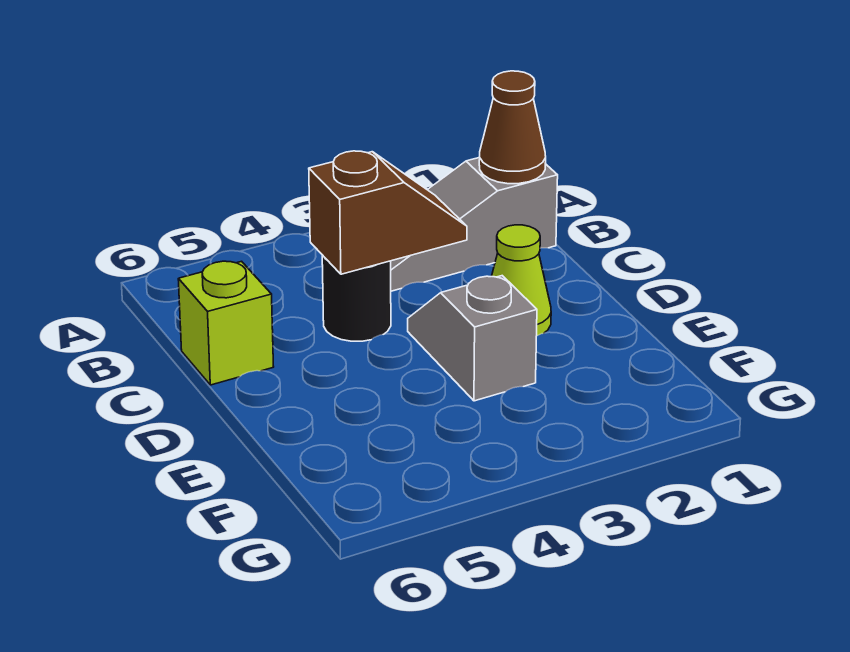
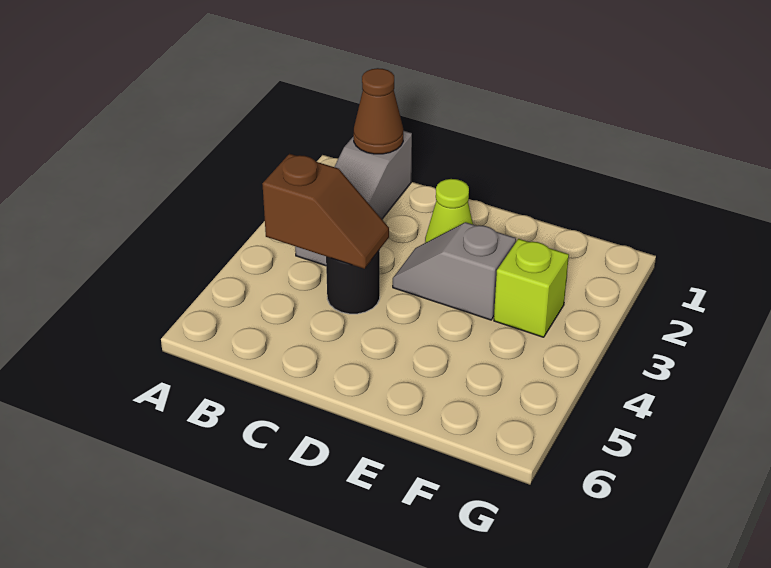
brown slope C3:C4 level 2 top 4 -> brown slope B4:C4 level 2 top B
lime brick C6 level 1 -> lime brick F3 level 1

